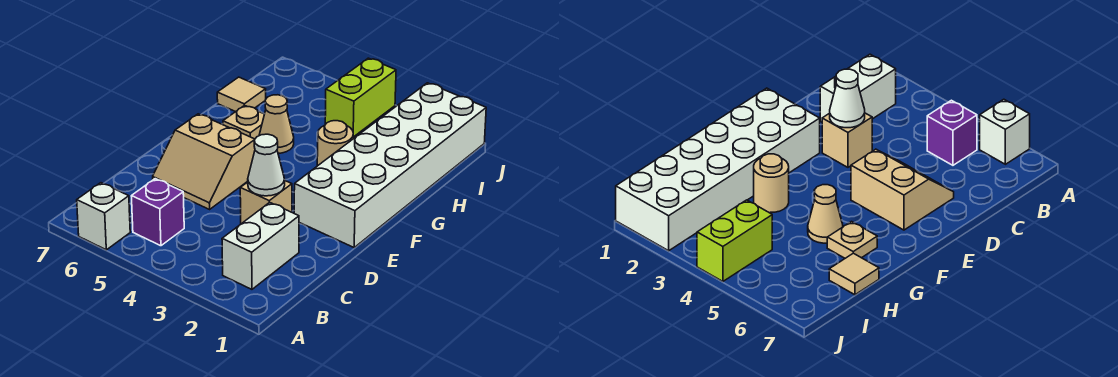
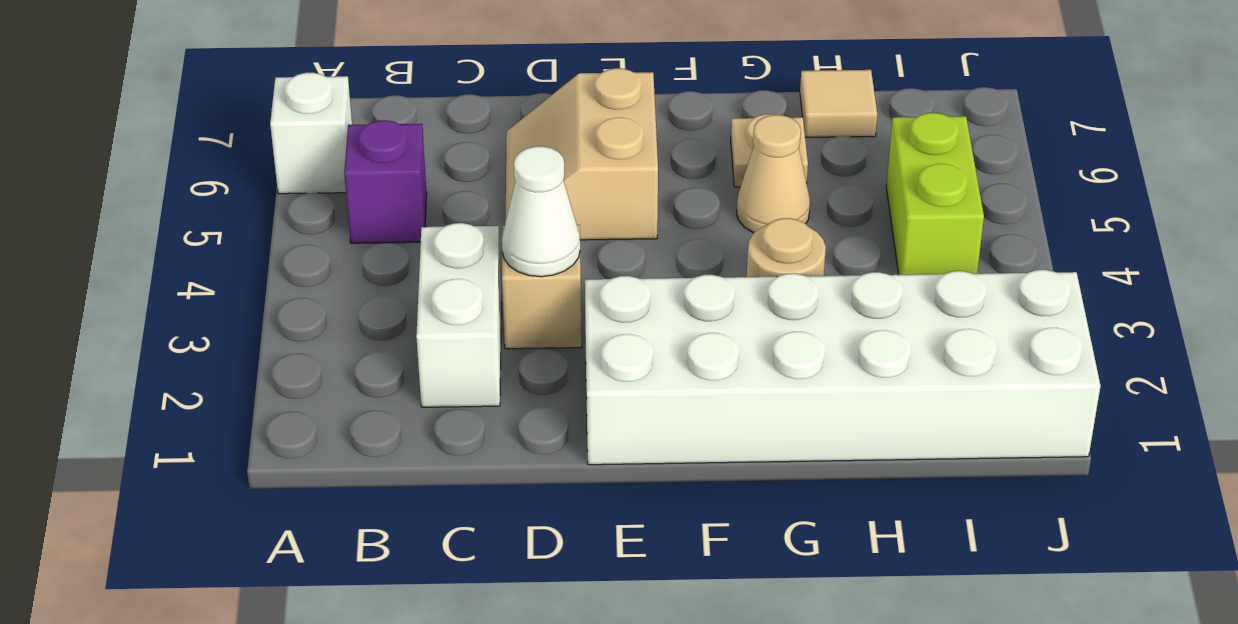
white brick B2:C2 level 1 -> white brick C2:C3 level 1
lime brick I4:J4 level 1 -> lime brick I4:I5 level 1

